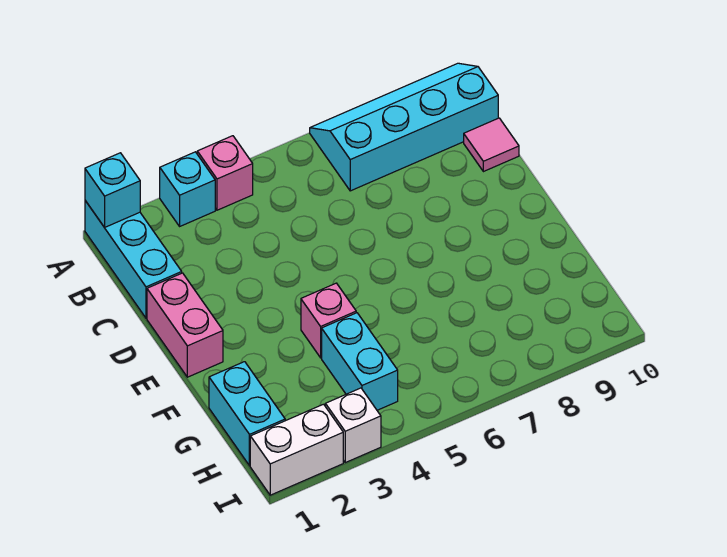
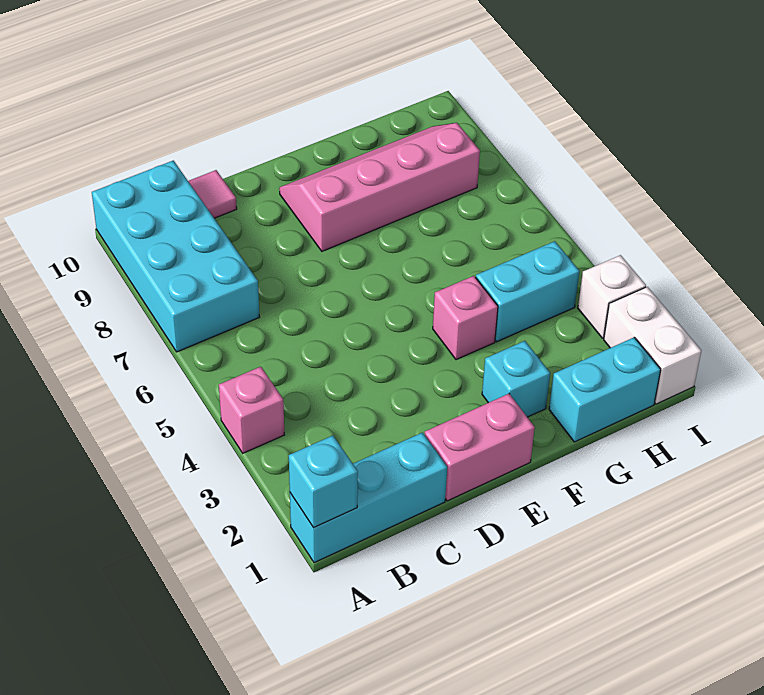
cyan brick A3 level 1 -> cyan brick F2 level 1
cyan slope A7:B10 level 1 top B -> cyan brick A7:B10 level 1
none -> pink slope E8:H9 level 1 top 8

